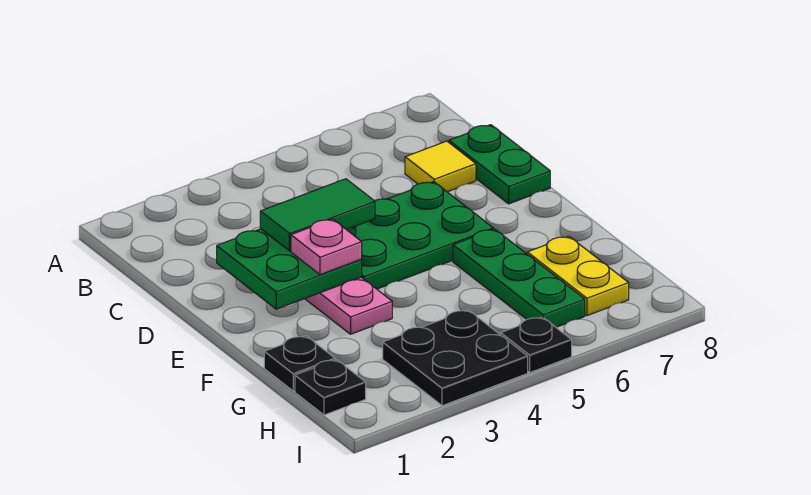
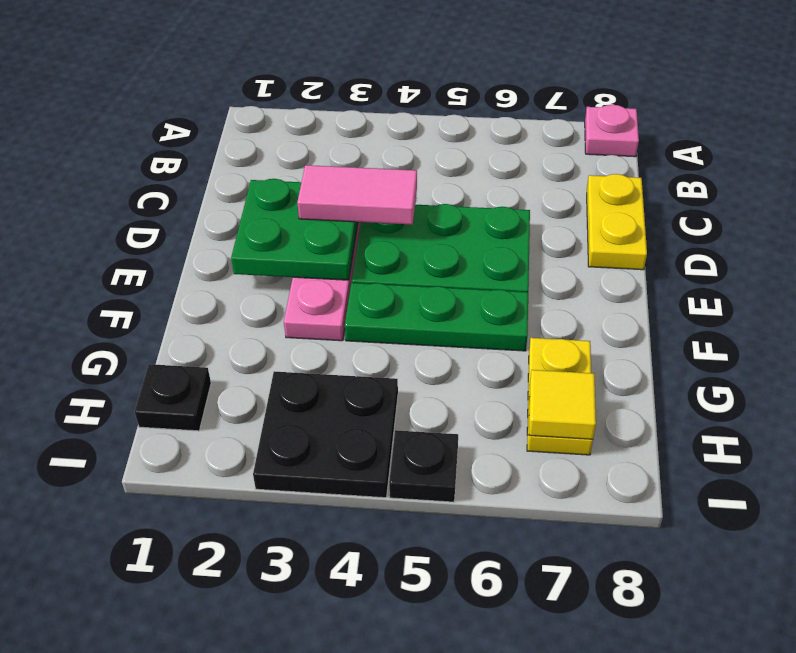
yellow tile C7 level 1 -> yellow tile H7 level 2
green plate C8:D8 level 1 -> yellow plate C8:D8 level 1
green tile D3:D4 level 3 -> pink tile D3:D4 level 3
pink plate E3 level 3 -> pink plate A8 level 1
green plate F6:H6 level 1 -> green plate F4:F6 level 1
black plate G1 level 1 -> none

